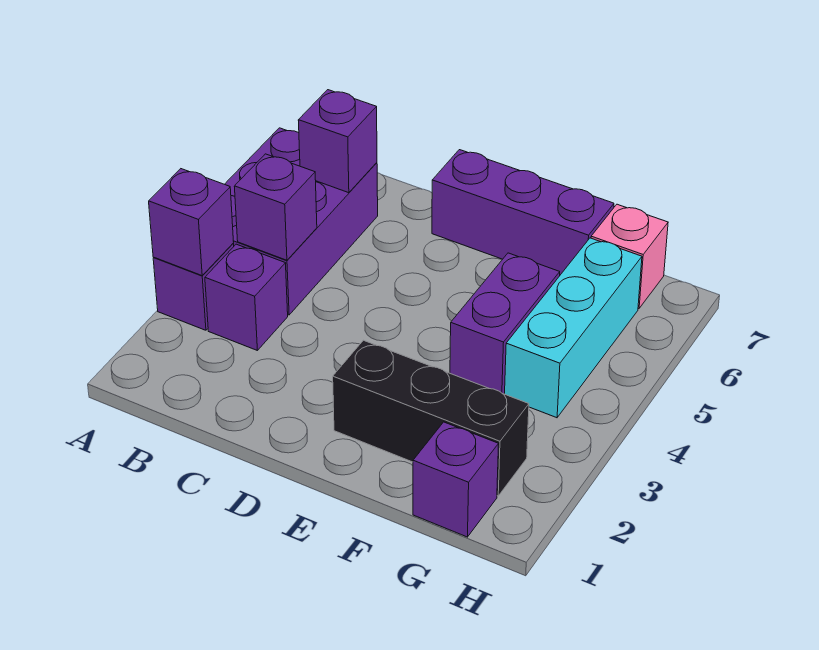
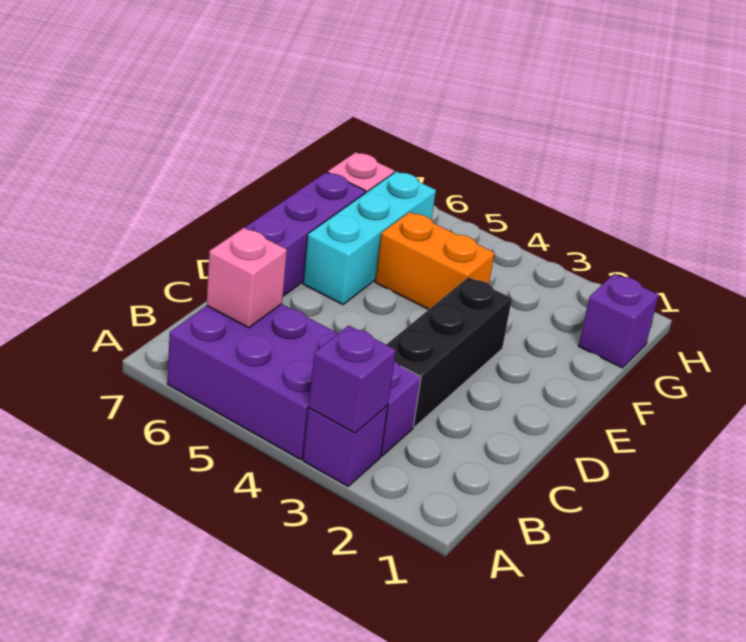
purple brick B4 level 2 -> none
purple brick B6 level 2 -> pink brick B6 level 2
black brick E2:G2 level 1 -> black brick C3:E3 level 1
purple brick F4:F5 level 1 -> orange brick F4:F5 level 1
cyan brick G4:G6 level 1 -> cyan brick E6:G6 level 1

